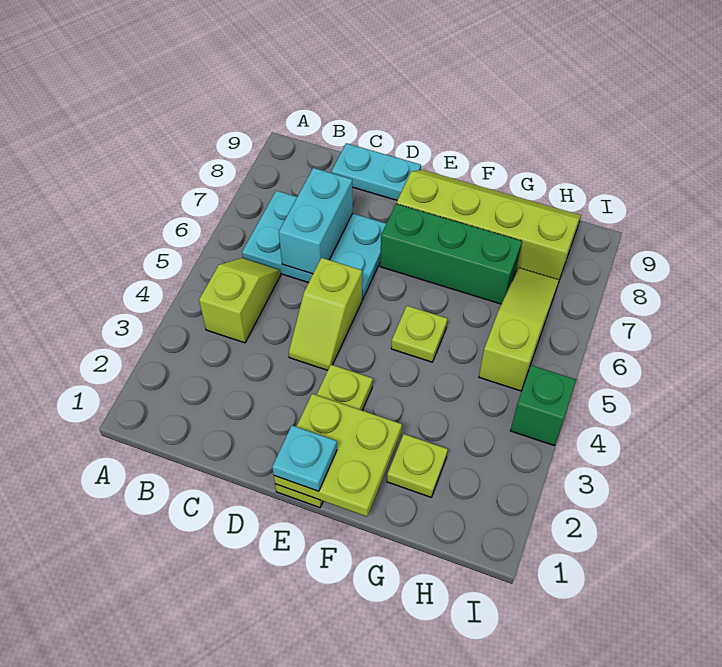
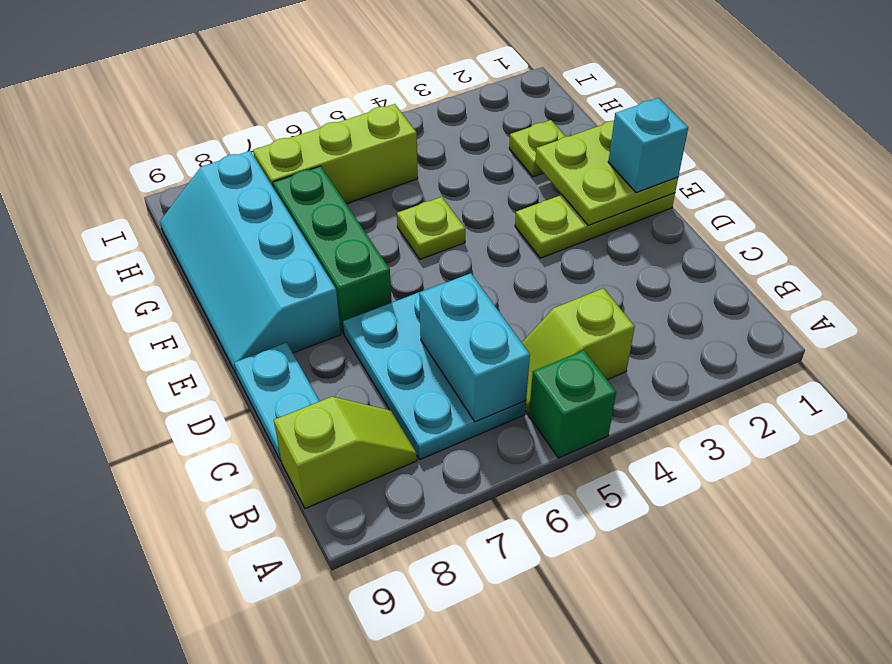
cyan brick C6:C7 level 2 -> cyan brick B6:C6 level 2
lime slope D4:D5 level 1 top 5 -> lime slope B8:B9 level 1 top 9
cyan plate E1 level 3 -> cyan brick E1 level 3
lime slope E8:H9 level 1 top 8 -> cyan slope E8:H9 level 1 top 8
lime slope H5:H7 level 1 top 5 -> lime brick H5:H7 level 1
green brick I4 level 1 -> green brick A5 level 1

